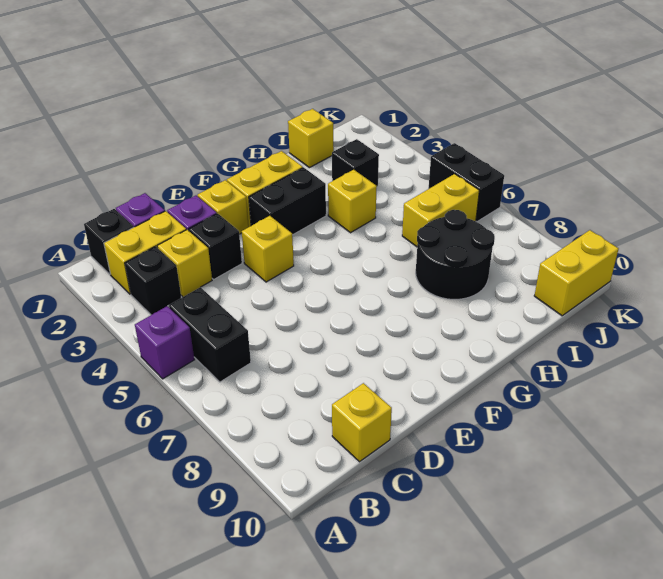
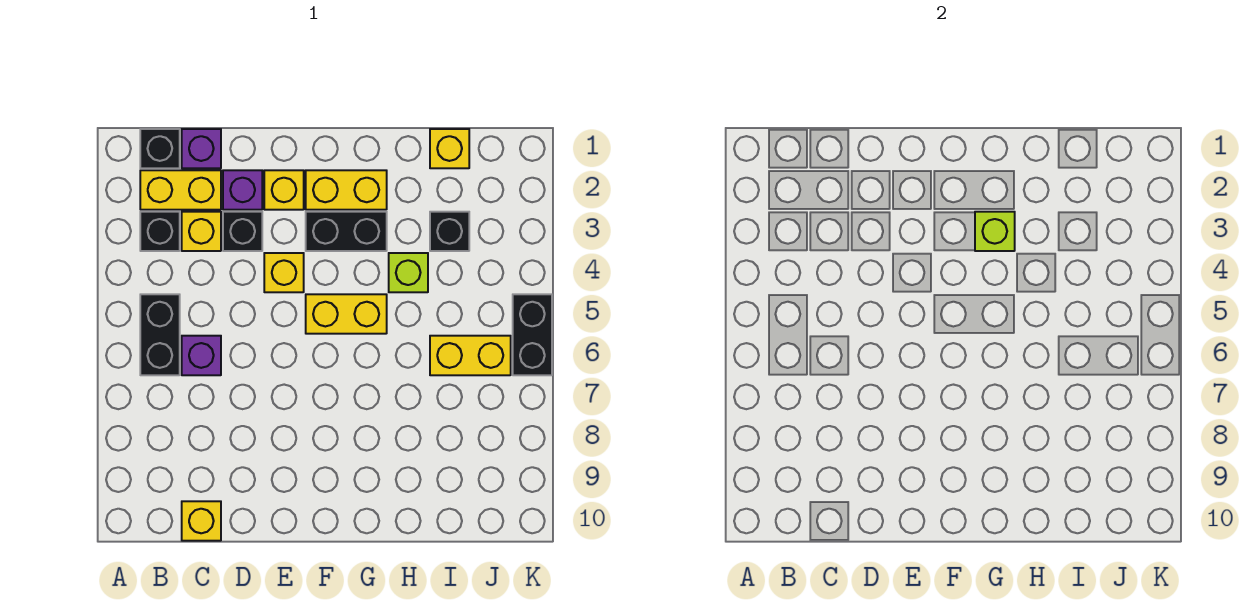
purple brick A5 level 1 -> purple brick C6 level 1
none -> lime brick G3 level 2
yellow brick H4 level 1 -> lime brick H4 level 1
black round brick H7:I8 level 1 -> none
yellow brick J10:K10 level 1 -> yellow brick F5:G5 level 1

